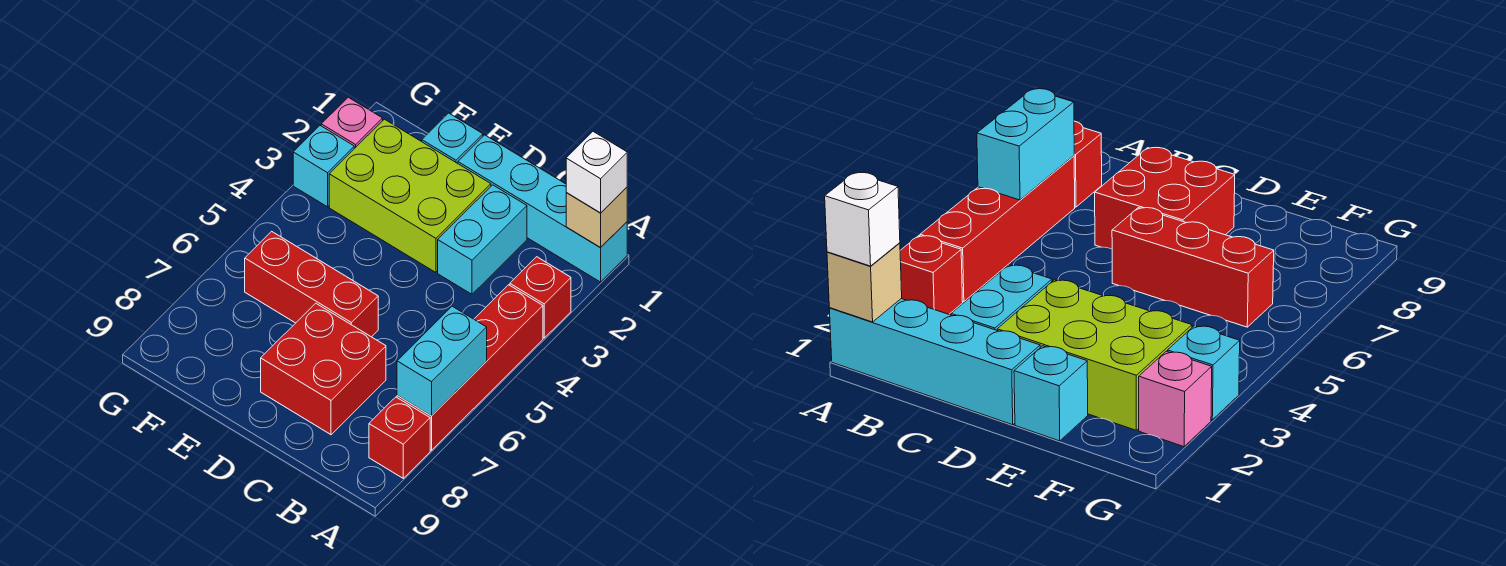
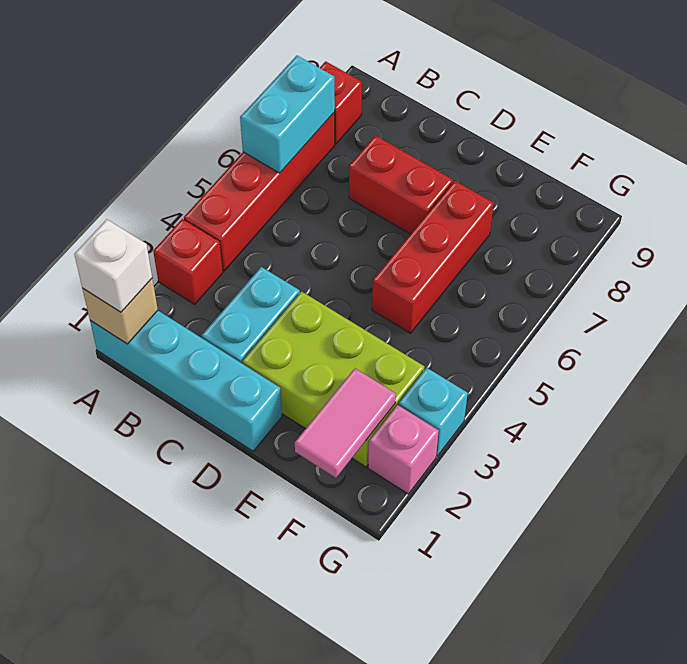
red brick C7:D8 level 1 -> red brick C7:D7 level 1
red brick D6:F6 level 1 -> red brick E5:E7 level 1
cyan brick E1 level 1 -> none
none -> pink tile F1:F2 level 2

